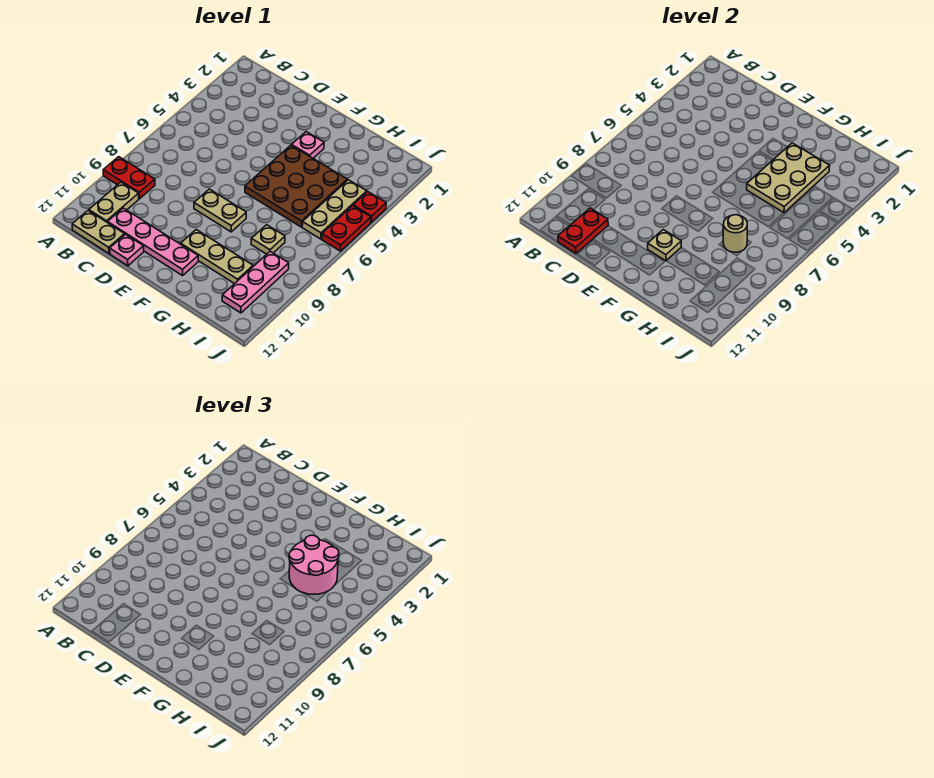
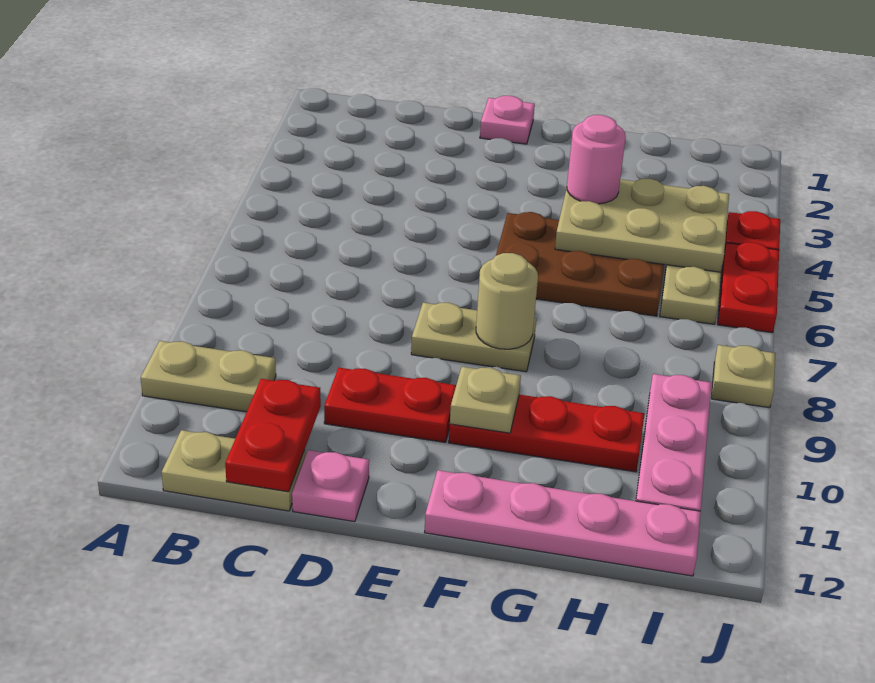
red plate A9:B9 level 1 -> red plate D10:E10 level 1
tan plate B10:B11 level 1 -> tan plate A10:B10 level 1
pink plate C11:F11 level 1 -> pink plate F12:I12 level 1
pink plate F3 level 1 -> pink plate E1 level 1
brown plate F4:H6 level 1 -> brown plate F5:H6 level 1
tan plate F10:H10 level 1 -> red plate F10:H10 level 1
tan plate G3:H5 level 2 -> tan plate G4:I5 level 2
pink round brick G4:H5 level 3 -> pink round brick G4 level 3
tan plate H8 level 1 -> tan plate J8 level 1
tan round brick H8 level 2 -> tan round brick F8 level 2

